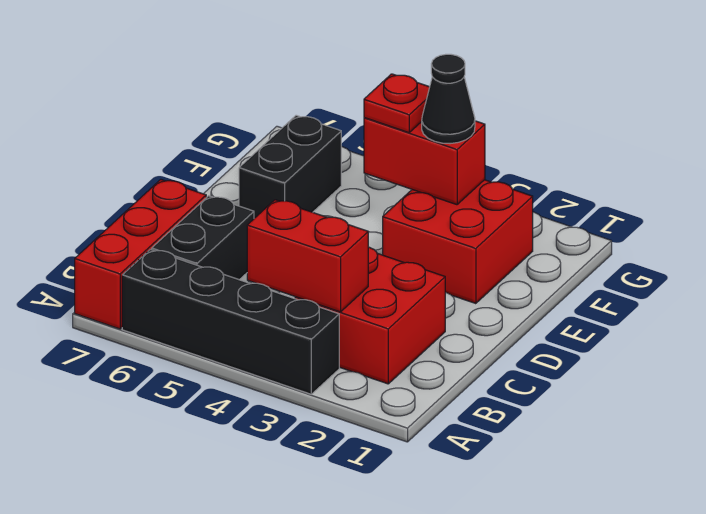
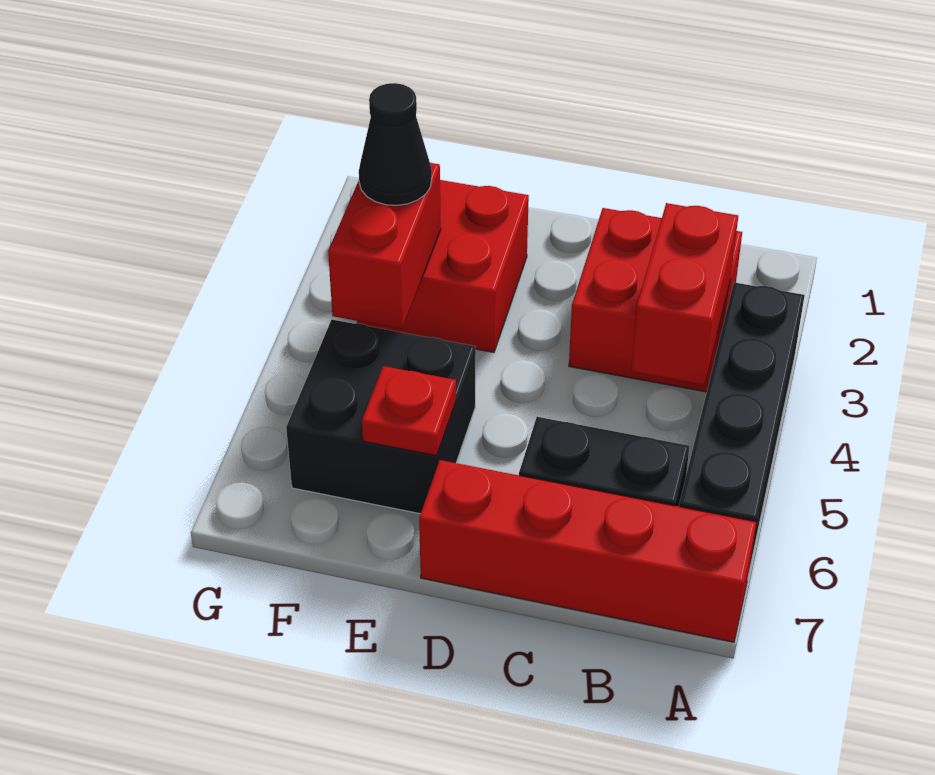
red brick A7:C7 level 1 -> red brick A7:D7 level 1
black brick E6:F6 level 1 -> black brick E5:F6 level 1
red plate F4 level 3 -> red plate E6 level 2

